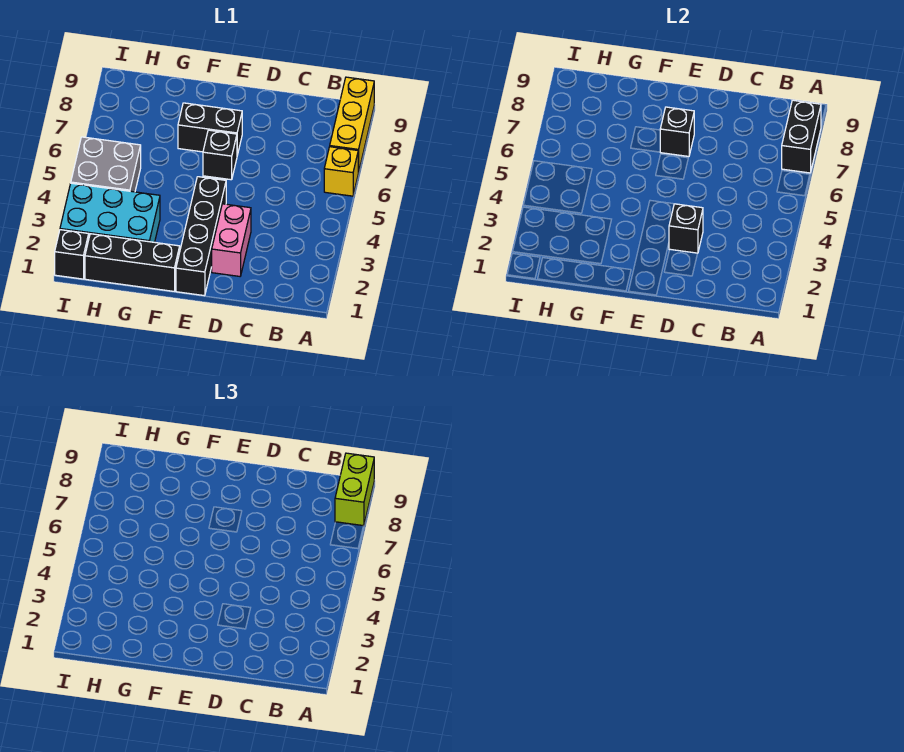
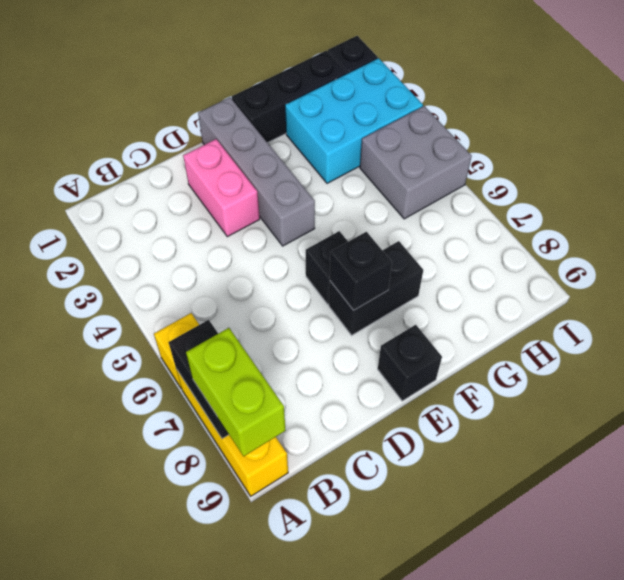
black brick D3 level 2 -> black brick E9 level 1
black brick E1:E4 level 1 -> grey brick E1:E4 level 1

